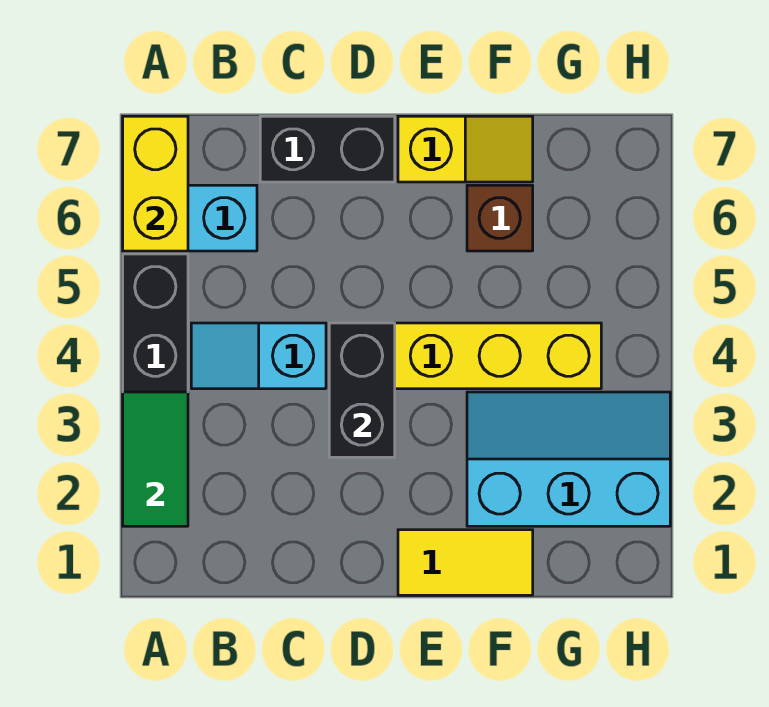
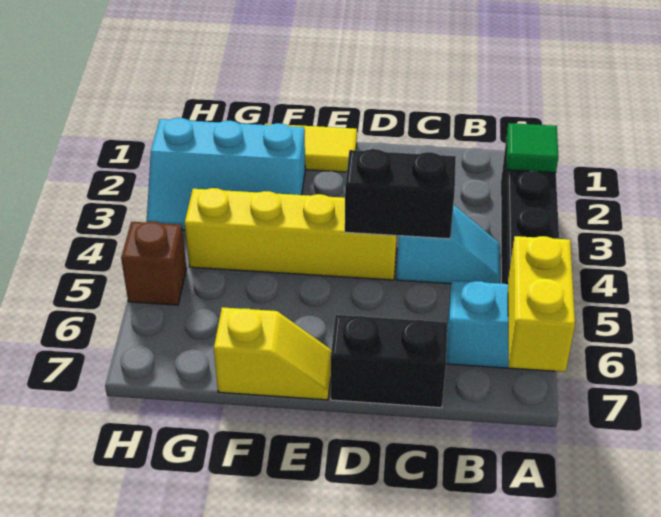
green tile A2:A3 level 2 -> green tile A2 level 2
black brick D3:D4 level 2 -> black brick C4:D4 level 2
yellow slope E7:F7 level 1 top E -> yellow slope E7:F7 level 1 top F
brown brick F6 level 1 -> brown brick H5 level 1

